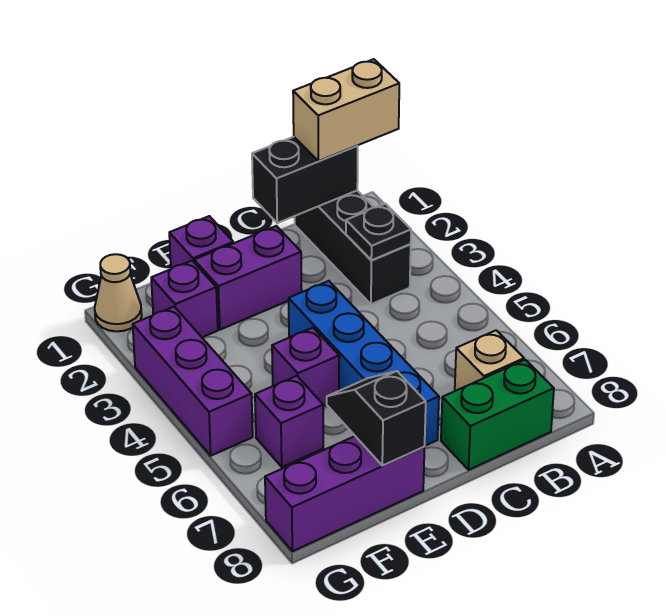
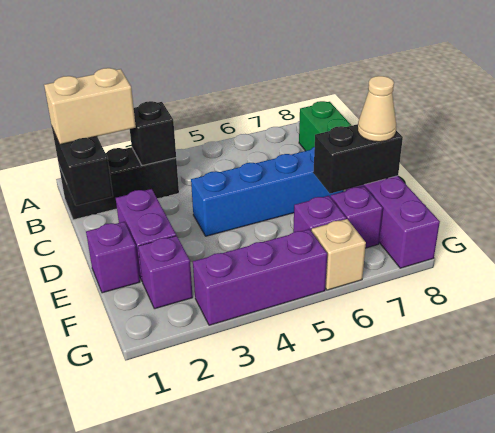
tan brick A1:B1 level 3 -> tan brick B1:B2 level 3
black plate B3 level 2 -> black brick B3 level 2
tan brick B7 level 1 -> tan brick G6 level 1
purple brick E5 level 1 -> purple brick F7 level 1
black slope E7:E8 level 2 top 8 -> black brick E7:E8 level 2
tan cone G1 level 1 -> tan cone E8 level 3

